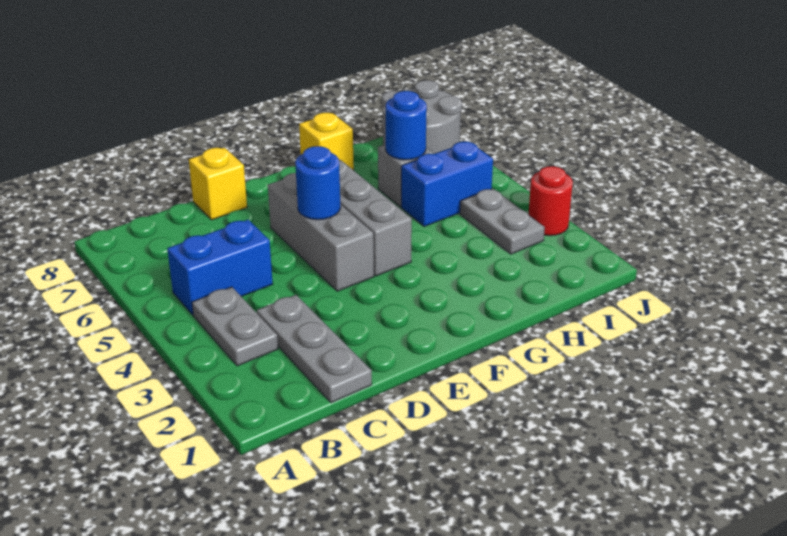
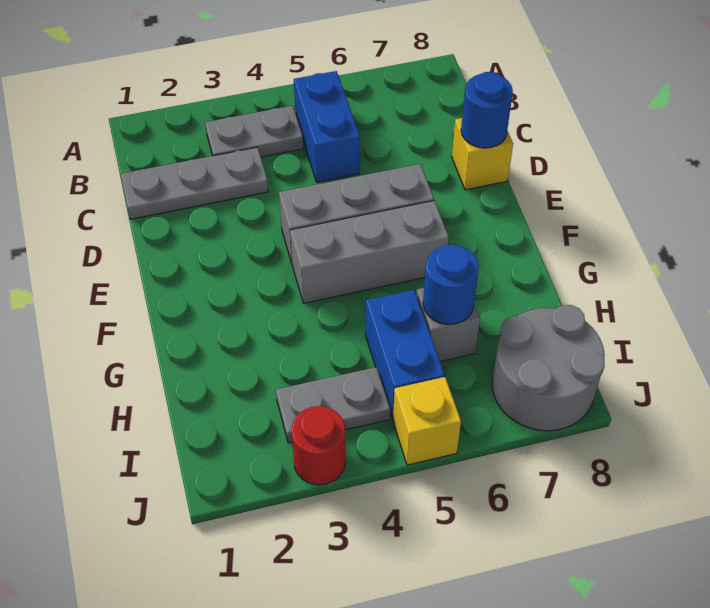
blue round brick E5 level 2 -> blue round brick D8 level 2
yellow brick G8 level 1 -> yellow brick J5 level 1

